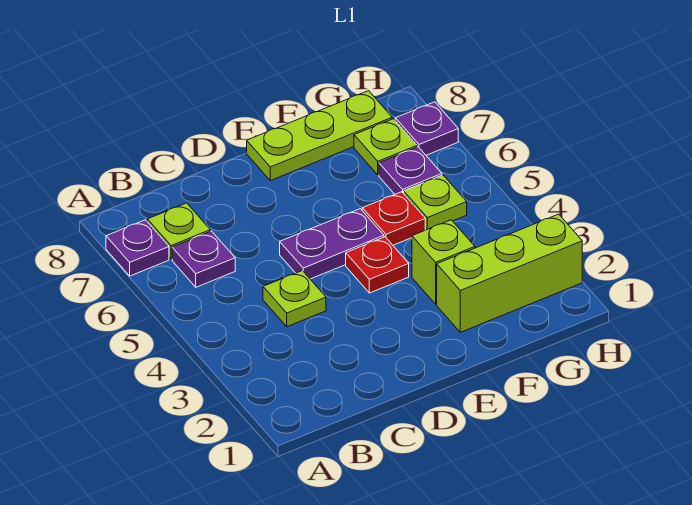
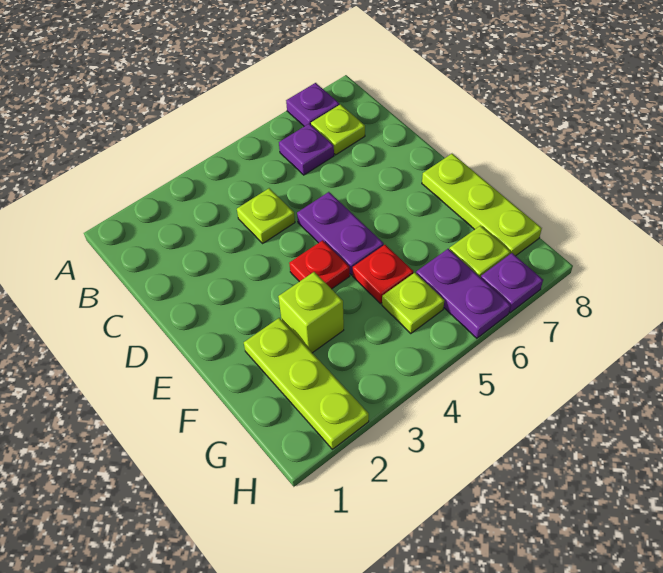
lime brick F2:H2 level 1 -> lime plate F2:H2 level 1
purple plate G6 level 1 -> purple plate G6:H6 level 1

